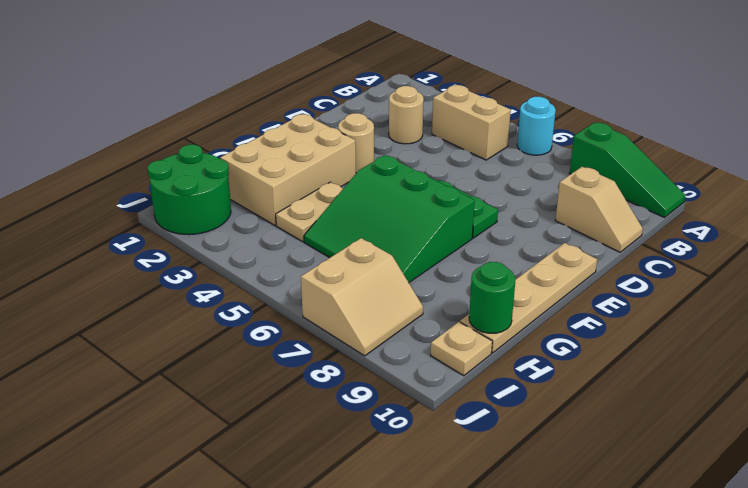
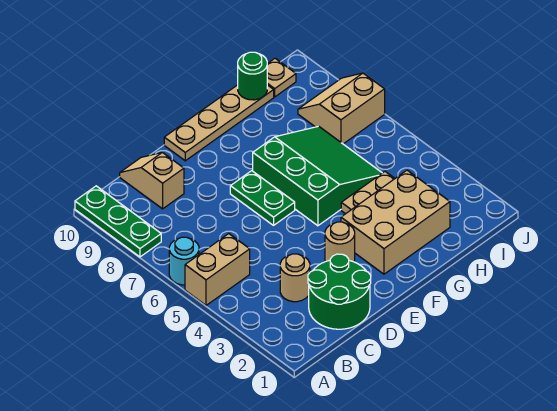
green slope A8:A10 level 1 top 8 -> green plate A8:A10 level 1
tan brick B4:B5 level 1 -> tan brick A5:B5 level 1
green round brick I1:J2 level 1 -> green round brick C1:D2 level 1

